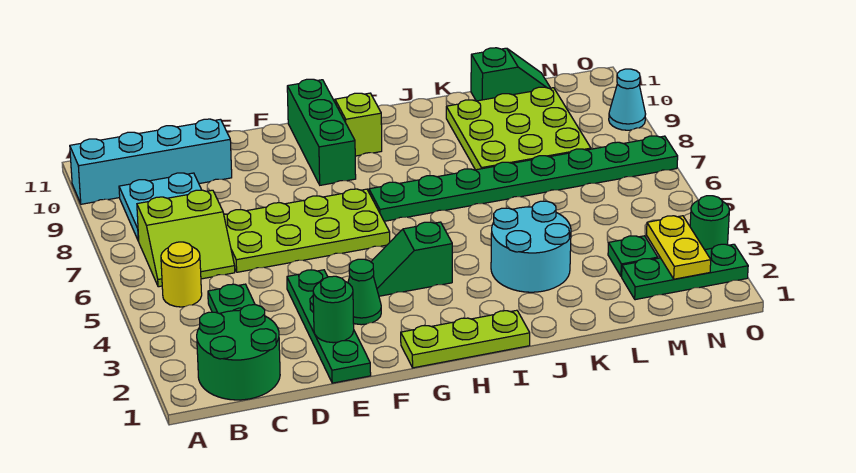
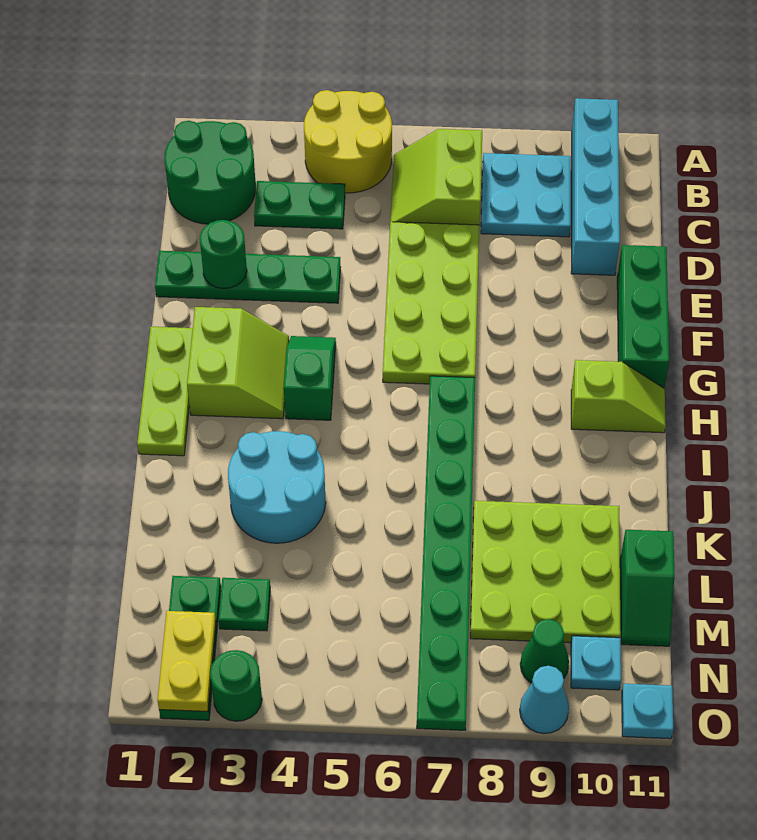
yellow round brick B5 level 1 -> yellow round brick A4:B5 level 1
green cone F3 level 1 -> green cone N9 level 1
none -> lime slope G2:H3 level 1 top 2
green brick G9:G11 level 1 -> green brick E11:G11 level 1
yellow plate N2:N3 level 2 -> yellow plate N2:O2 level 2
none -> cyan plate N10 level 1
none -> cyan plate O11 level 1

